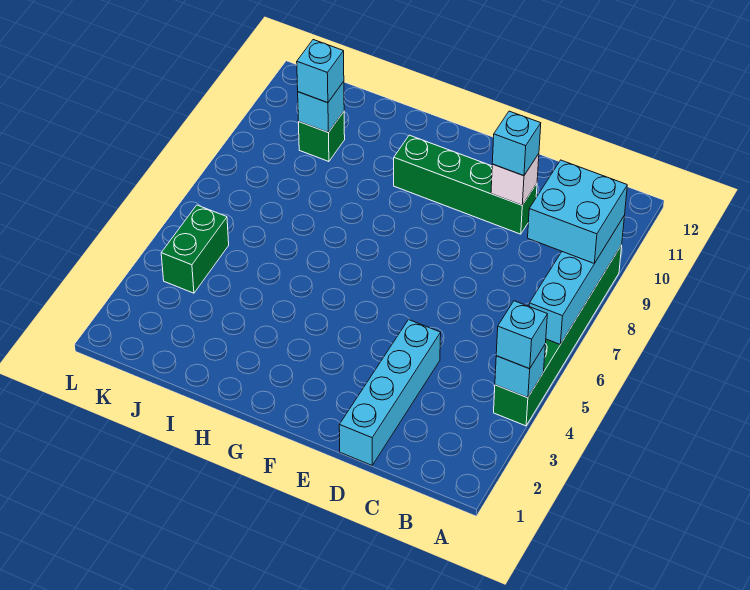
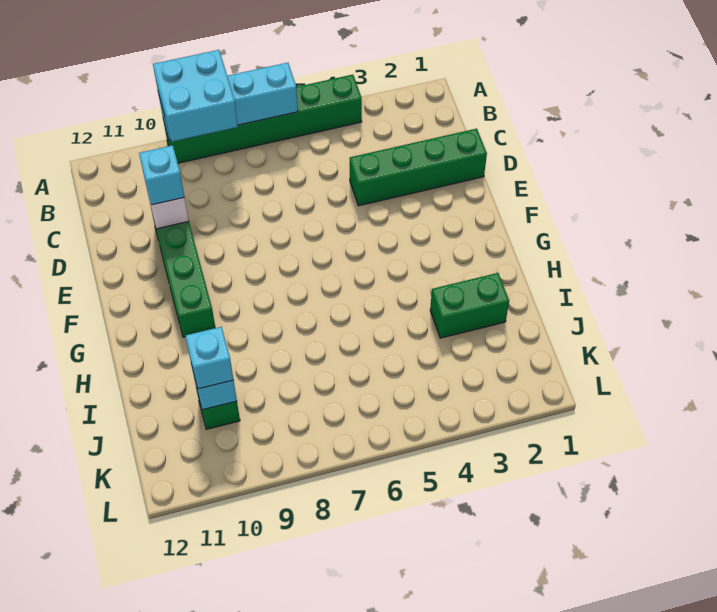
cyan brick A4 level 2 -> none
cyan brick A4 level 3 -> none
cyan brick D1:D4 level 1 -> green brick D1:D4 level 1
green brick K4:K5 level 1 -> green brick I2:I3 level 1

